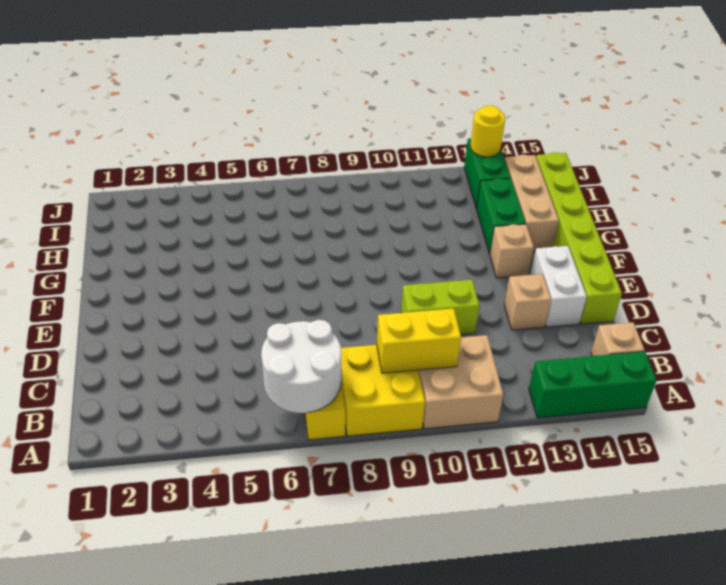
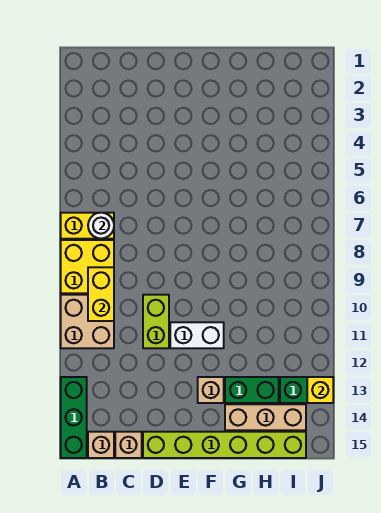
white round brick A6:B7 level 2 -> white round brick B7 level 2
tan brick D13 level 1 -> tan brick C15 level 1
white brick D14:E14 level 1 -> white brick E11:F11 level 1
yellow round brick J13 level 2 -> yellow brick J13 level 2

